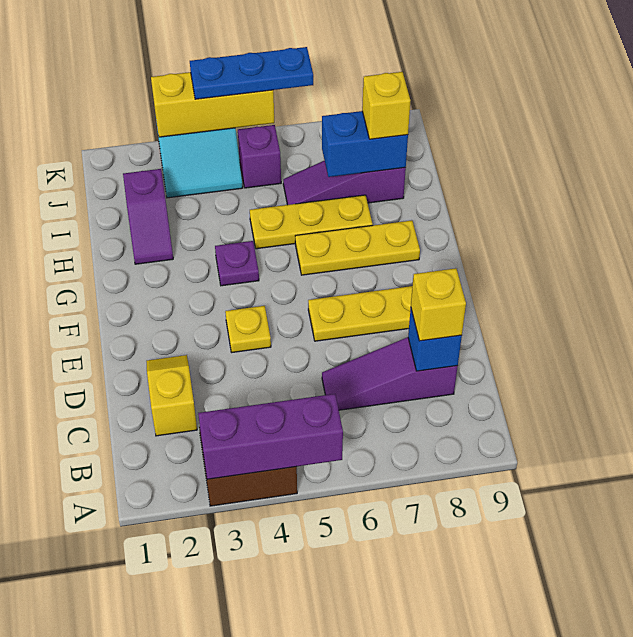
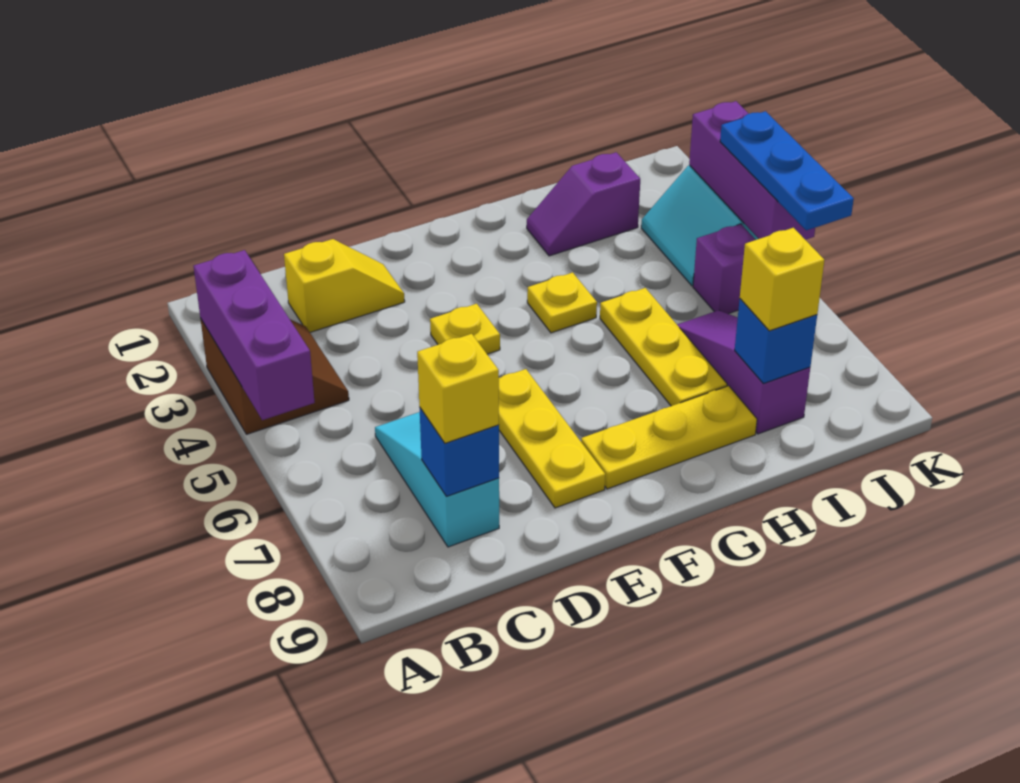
purple slope C6:C8 level 1 top 8 -> cyan slope C6:C8 level 1 top 8
purple plate G4 level 1 -> yellow plate G4 level 1
yellow plate G6:G8 level 1 -> yellow plate F8:H8 level 1
blue brick I7:I8 level 2 -> blue brick I8 level 2
yellow brick K3:K5 level 2 -> purple brick K3:K5 level 2

